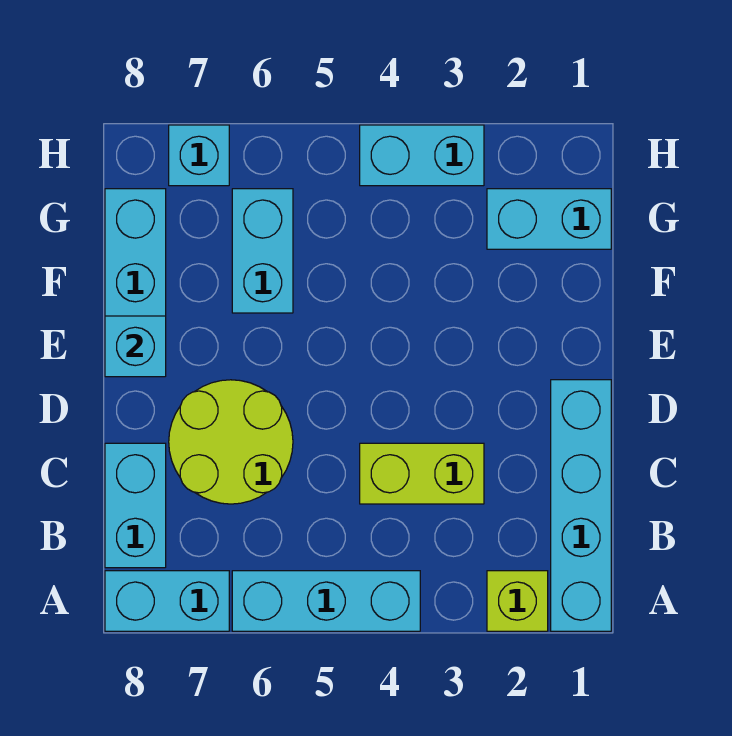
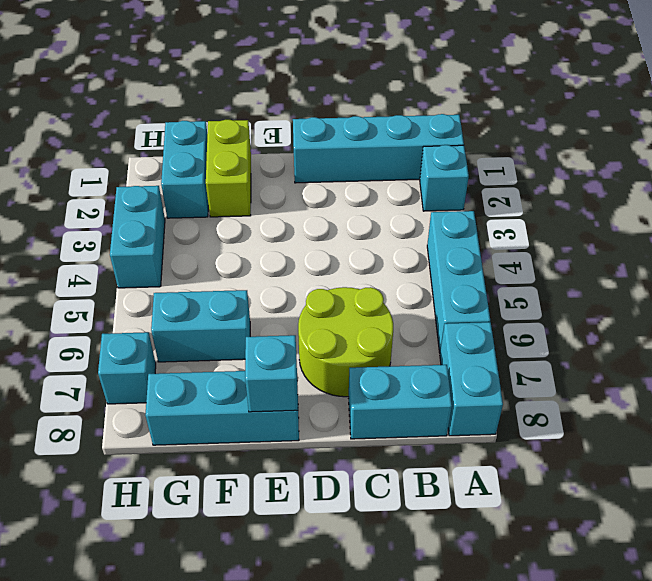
lime brick A2 level 1 -> cyan brick A2 level 1
lime brick C3:C4 level 1 -> lime brick F1:F2 level 1

